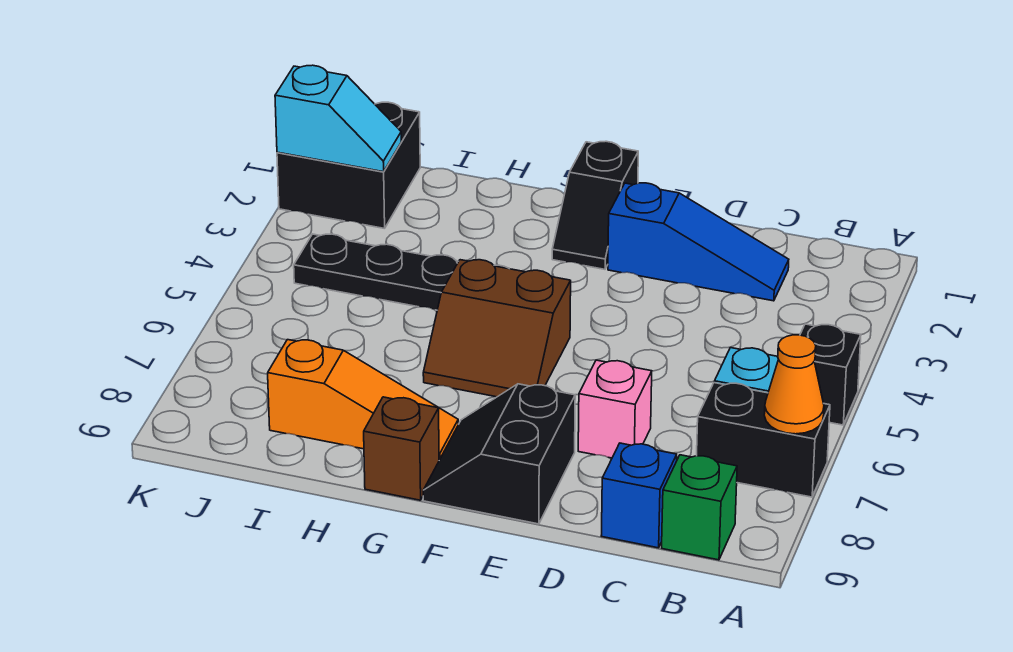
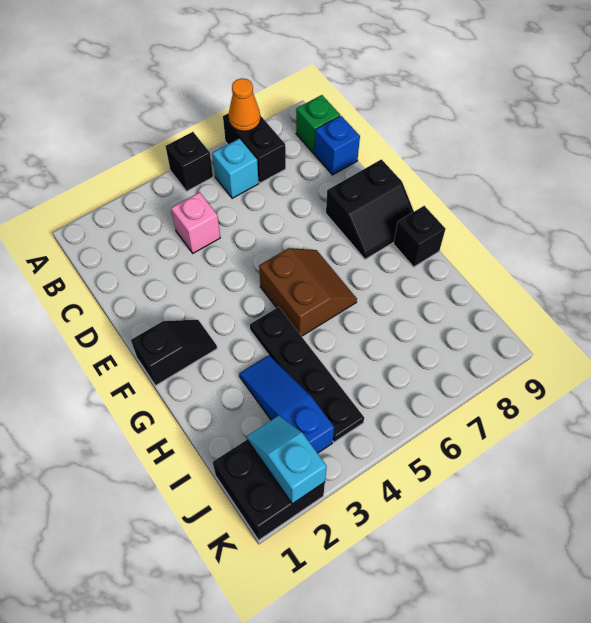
blue slope C2:E2 level 1 top E -> blue slope H3:J3 level 1 top J
pink brick D7 level 1 -> pink brick C4 level 1
orange slope G8:I8 level 1 top I -> none
brown brick G9 level 1 -> black brick G9 level 1

